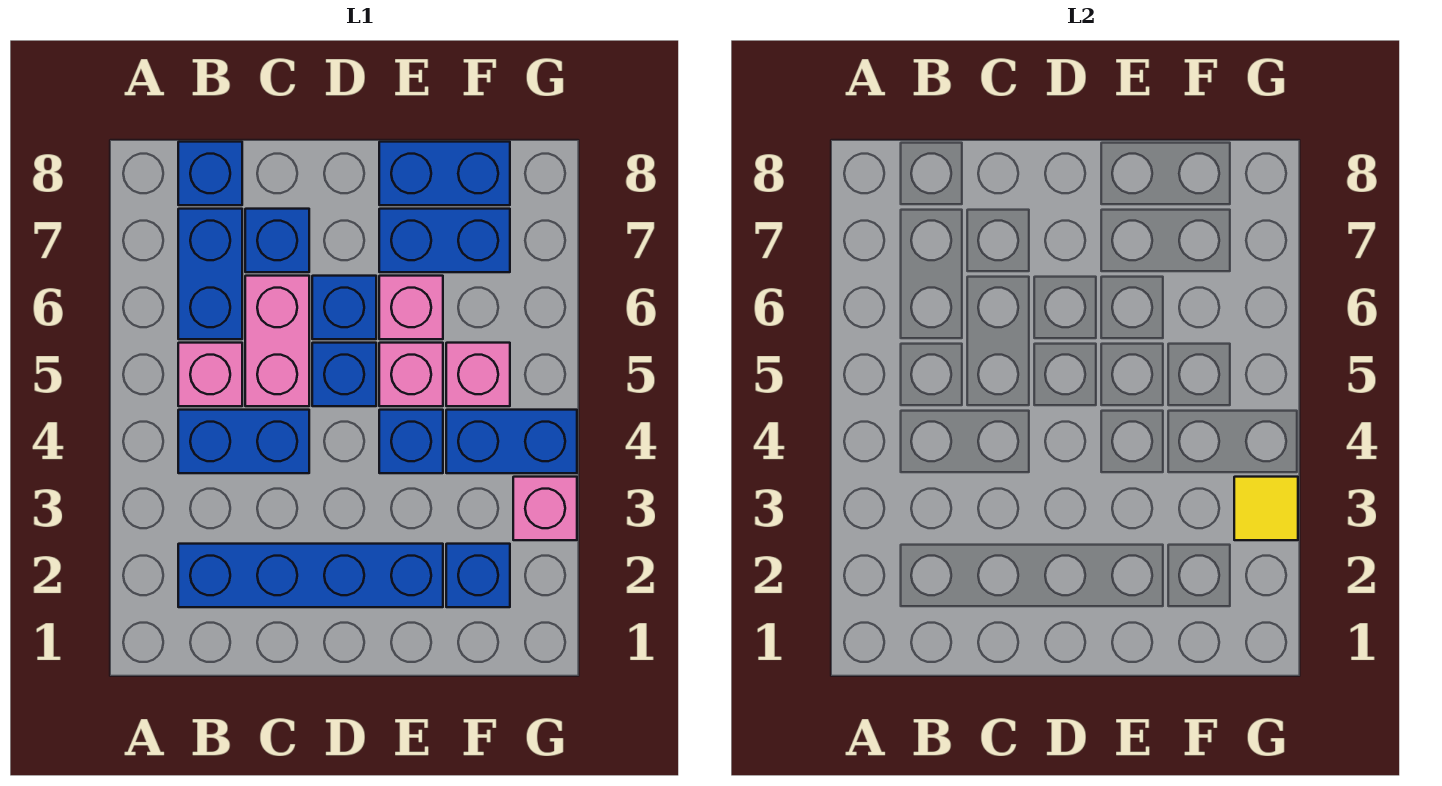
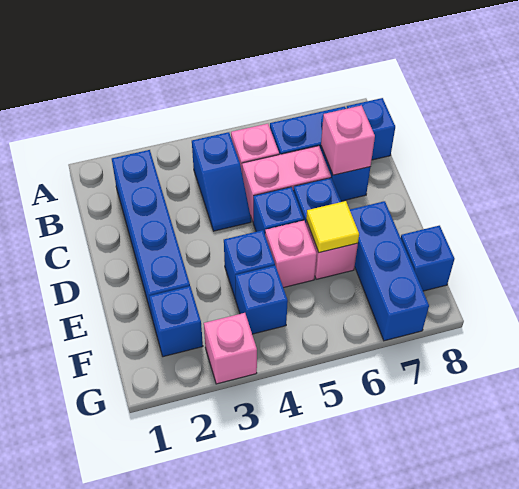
blue brick B4:C4 level 1 -> blue slope B4:C4 level 1 top B
blue brick E7:F7 level 1 -> blue brick E7:G7 level 1
blue brick E8:F8 level 1 -> blue brick F8 level 1
blue brick F4:G4 level 1 -> blue brick F4 level 1
pink brick F5 level 1 -> pink brick C7 level 2
yellow tile G3 level 2 -> yellow tile E6 level 2

